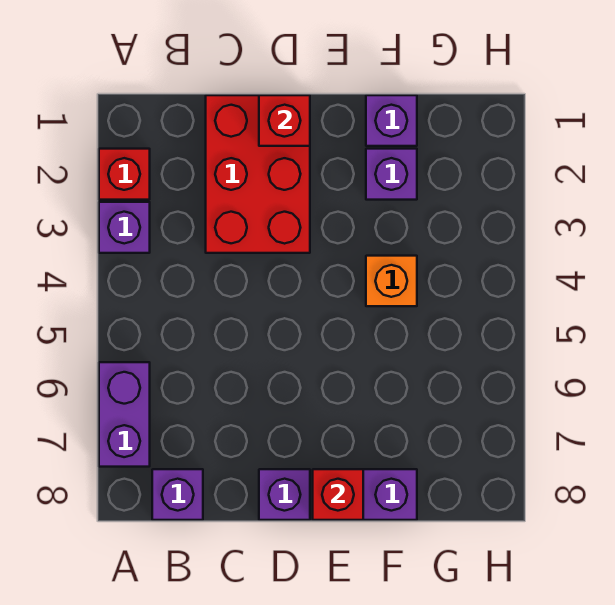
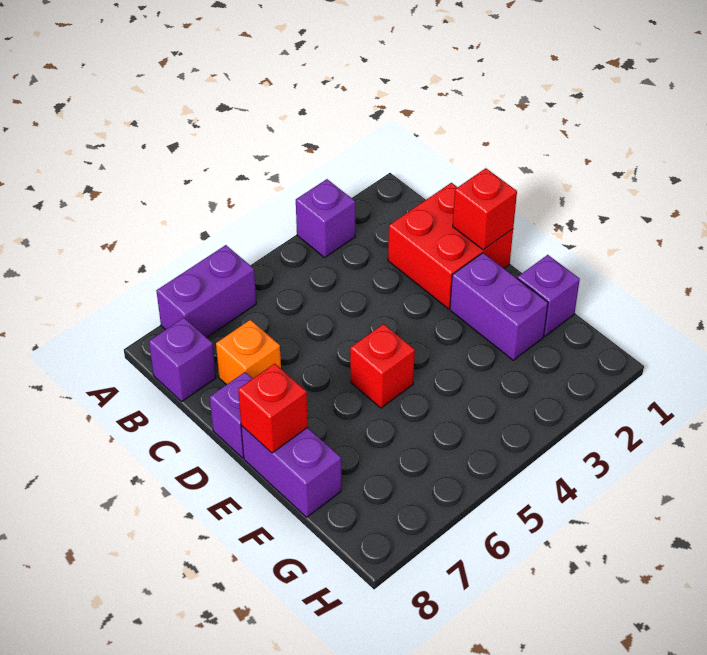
red brick A2 level 1 -> red brick E5 level 1
red brick C1:D3 level 1 -> red brick C1:D2 level 1
purple brick F2 level 1 -> purple brick E2:F2 level 1
orange brick F4 level 1 -> orange brick C7 level 1

